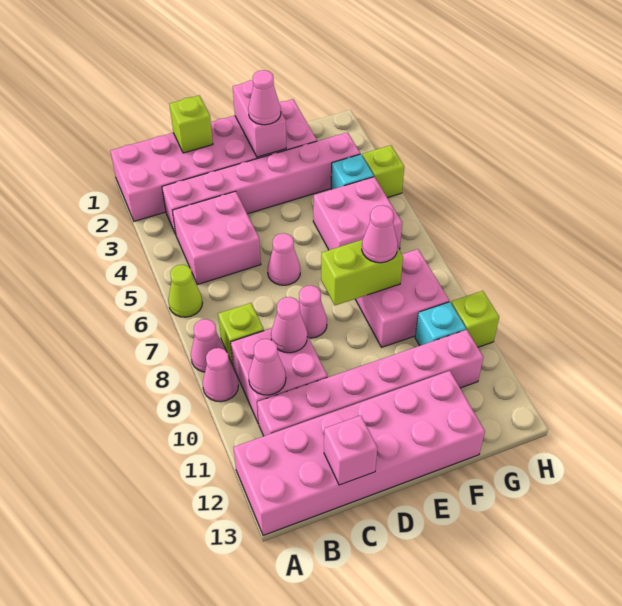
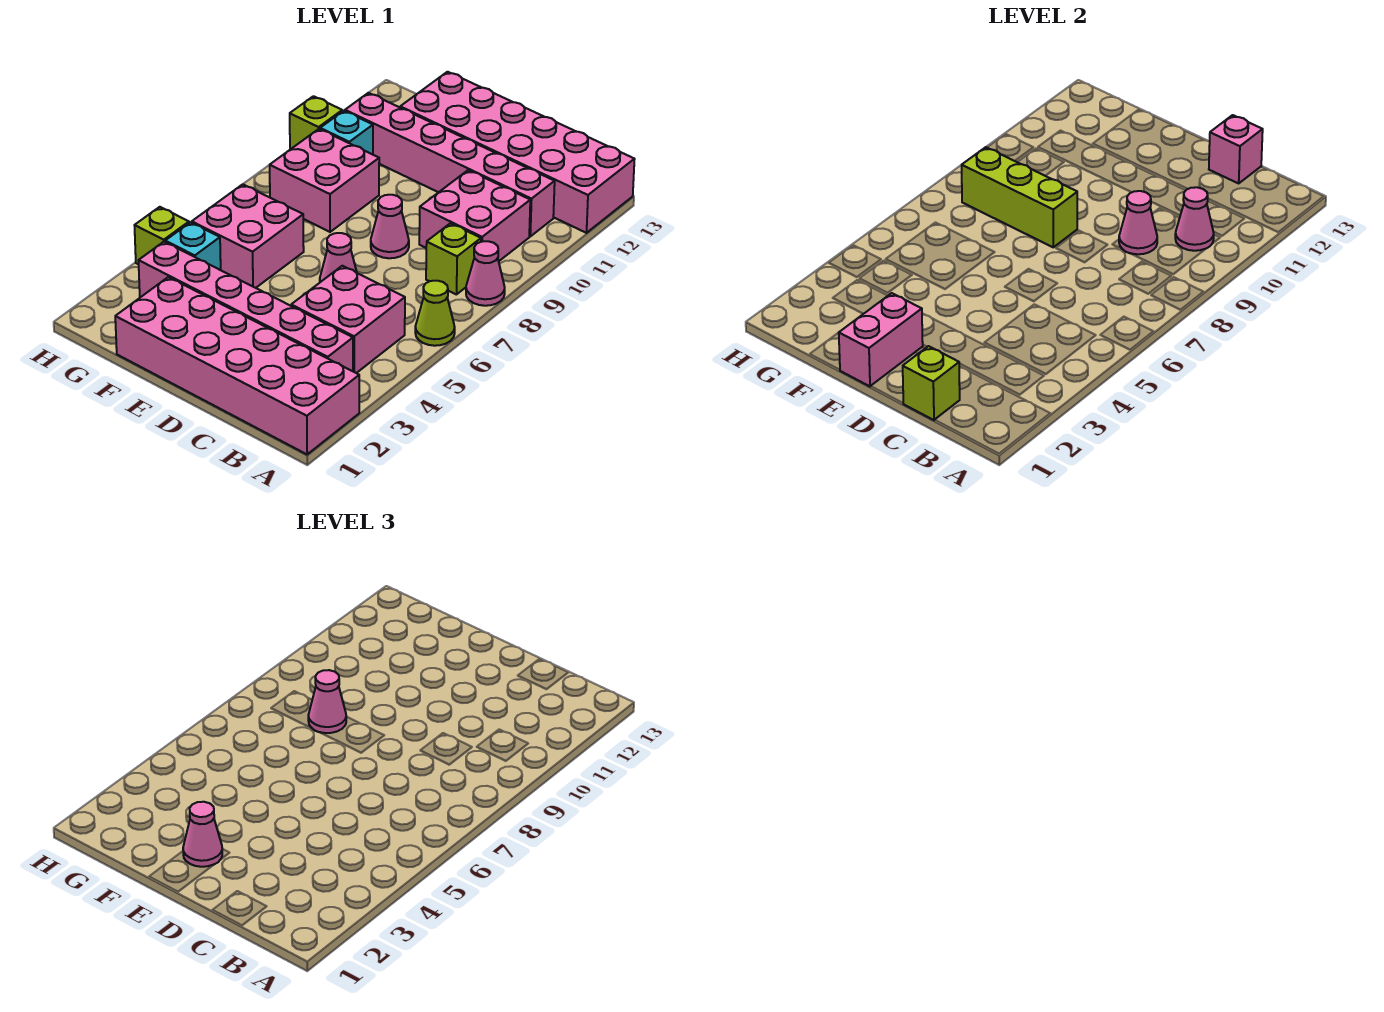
pink cone A9 level 1 -> none
lime brick E8:F8 level 2 -> lime brick E8:G8 level 2

